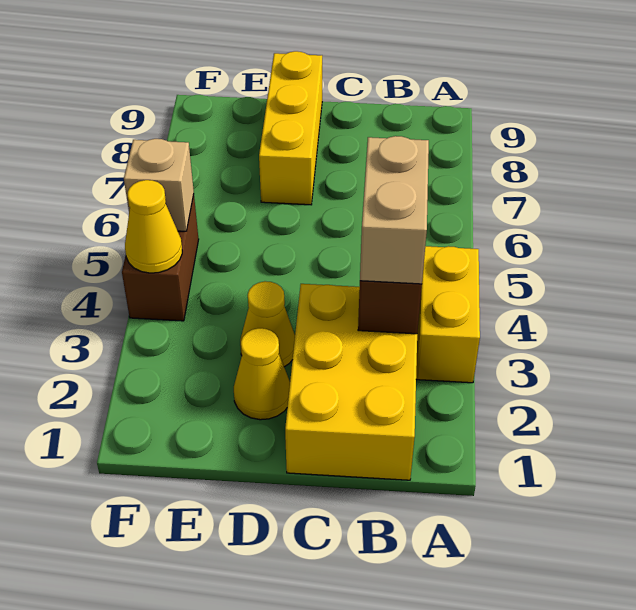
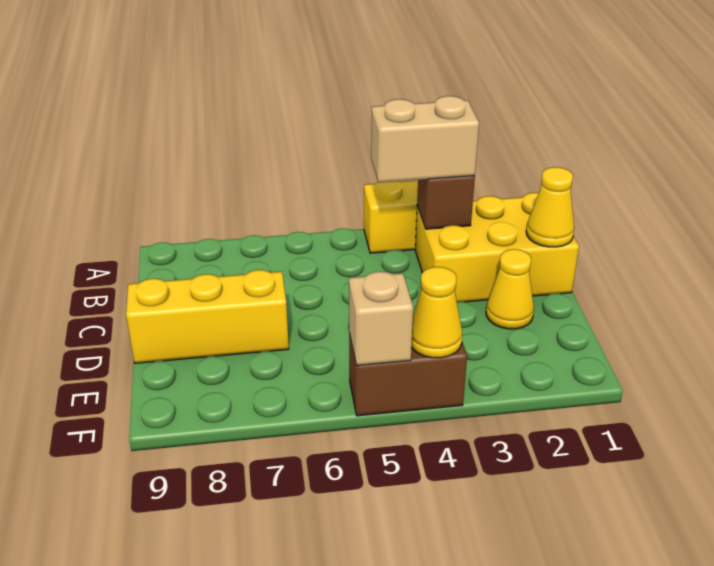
yellow cone D3 level 1 -> yellow cone C1 level 2

